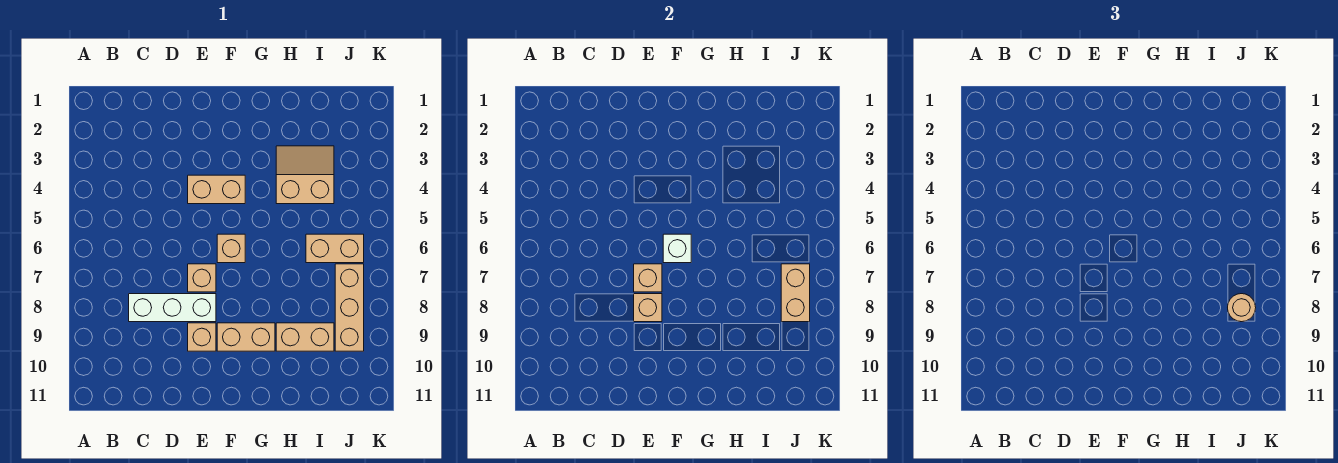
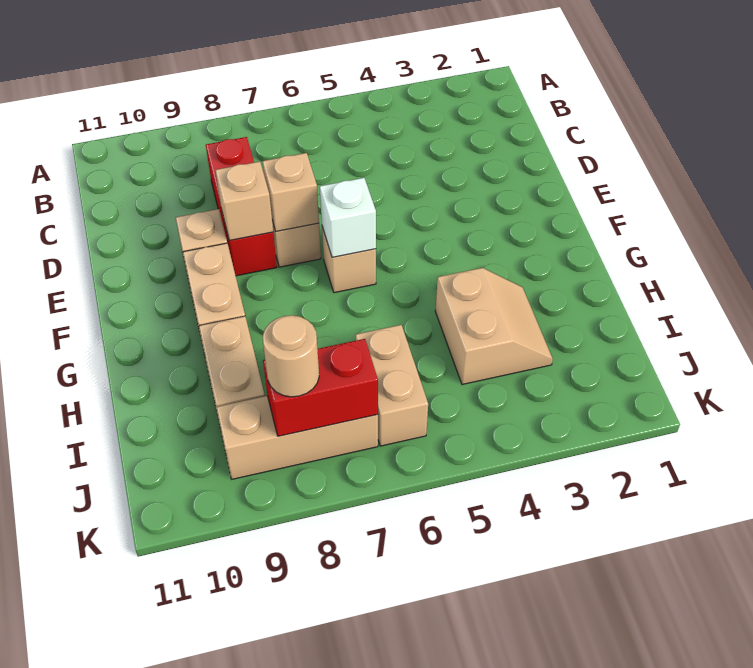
white brick C8:E8 level 1 -> red brick C8:E8 level 1
tan brick E4:F4 level 1 -> none
tan brick J7:J8 level 2 -> red brick J7:J8 level 2

